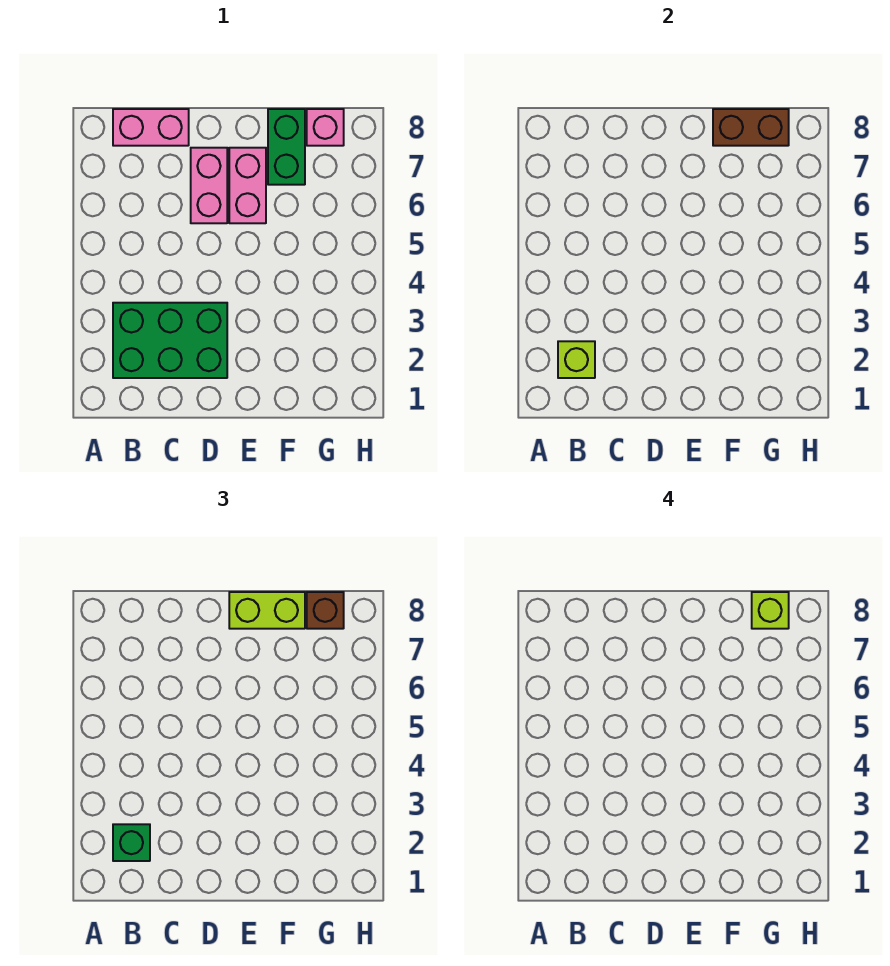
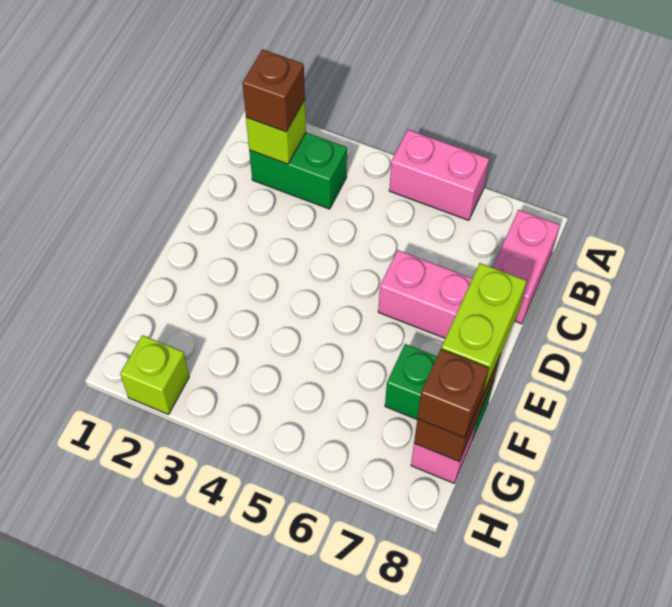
green brick B2:D3 level 1 -> green brick B2:B3 level 1
green brick B2 level 3 -> brown brick B2 level 3
pink brick E6:E7 level 1 -> pink brick A5:A6 level 1
lime brick G8 level 4 -> lime brick H2 level 1

